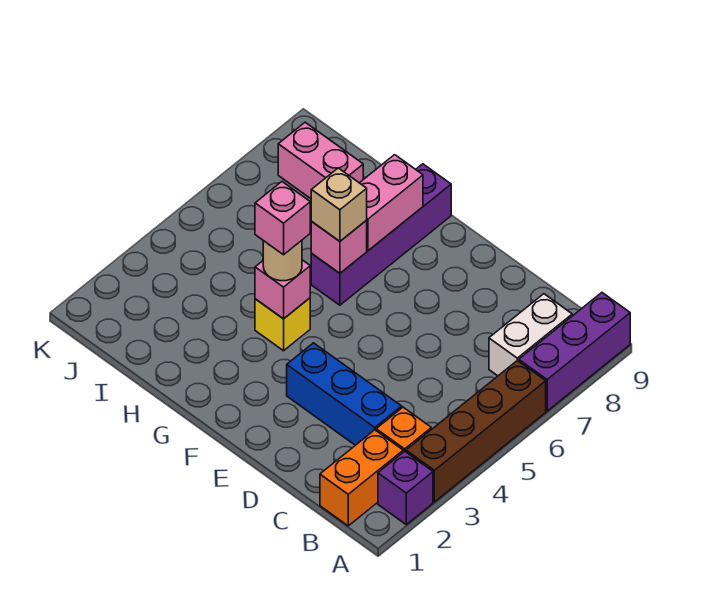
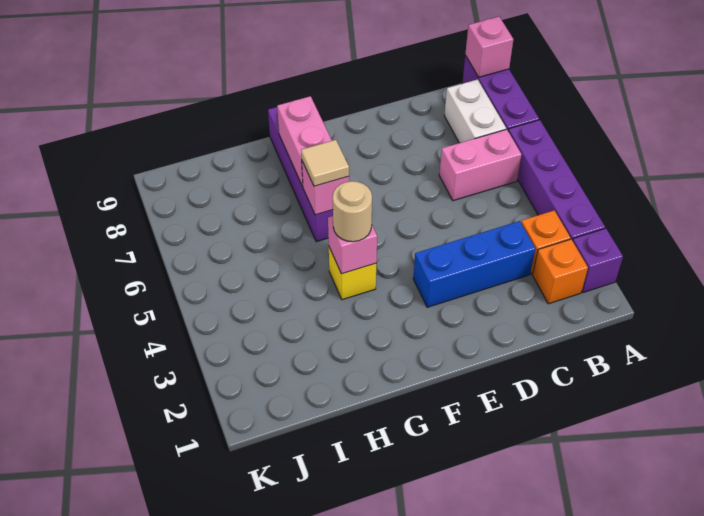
brown brick A3:A6 level 1 -> purple brick A3:A6 level 1
orange brick B1:B2 level 1 -> orange brick B2 level 1
pink brick G4 level 4 -> pink brick A9 level 2
tan brick G6 level 3 -> tan tile G6 level 3
pink brick I8:J8 level 1 -> pink brick B6:C6 level 1

